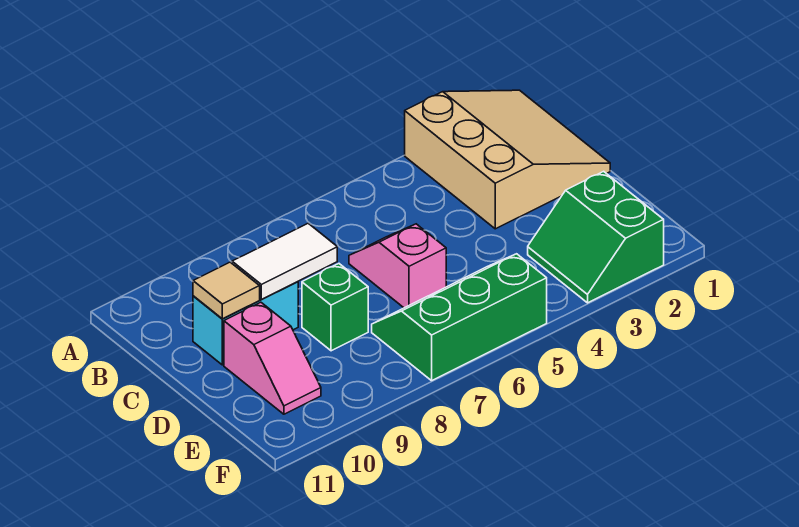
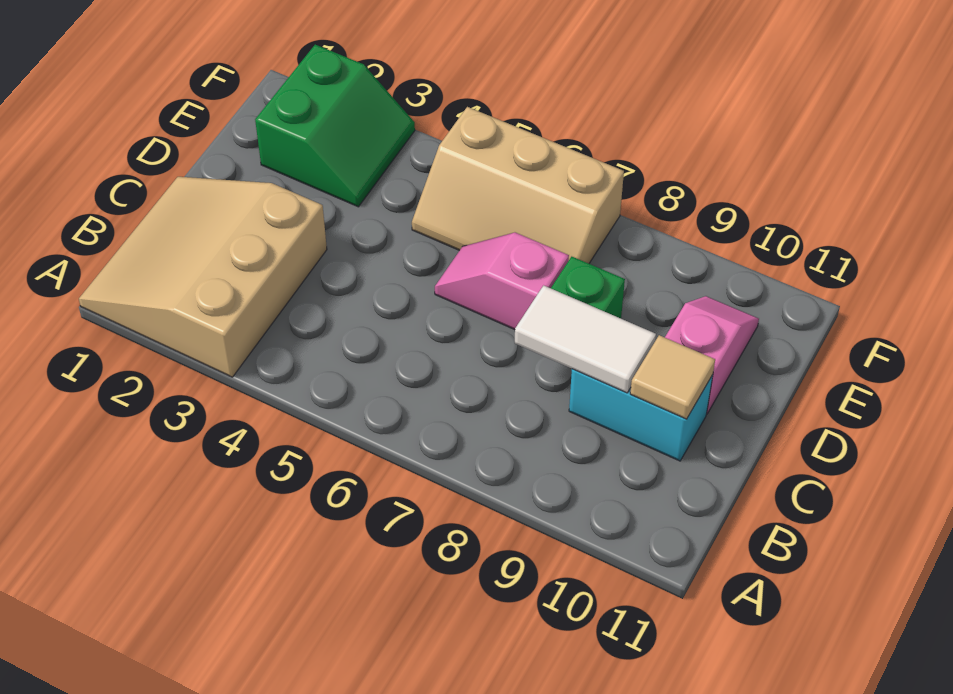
pink slope C6:D6 level 1 top D -> pink slope D6:D7 level 1 top 7
green slope E5:F7 level 1 top F -> tan slope E5:F7 level 1 top F

